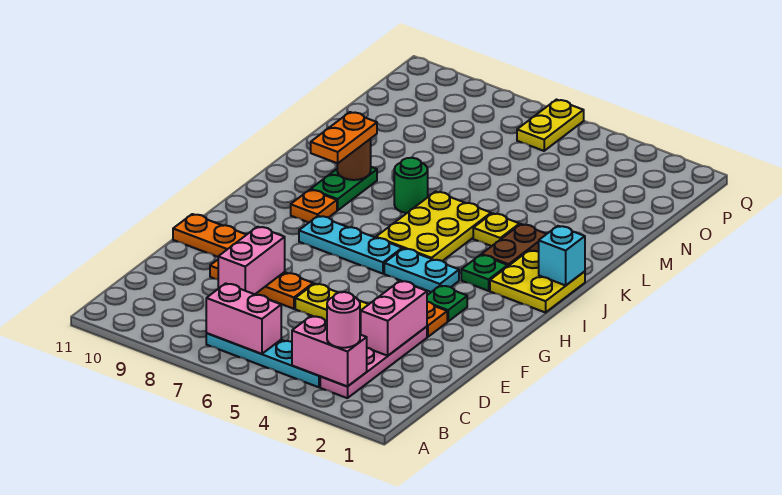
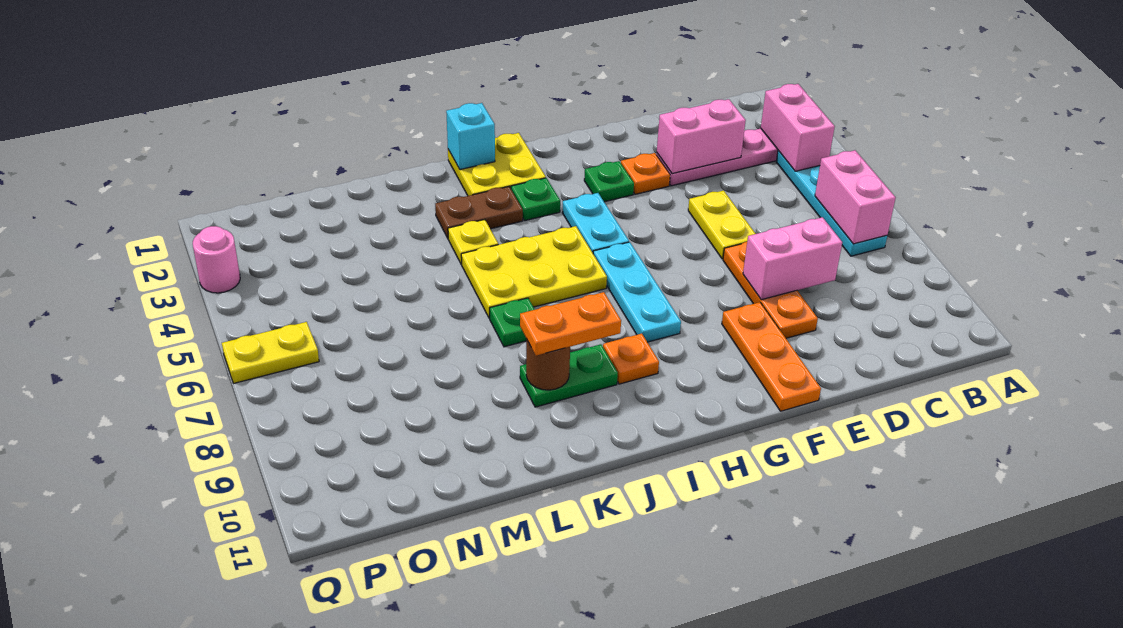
pink round brick B3 level 3 -> pink round brick Q3 level 1
green round brick K7 level 1 -> green plate K7 level 1

